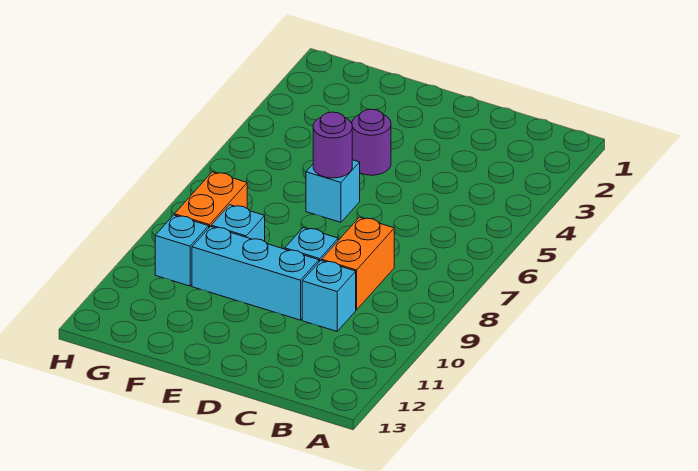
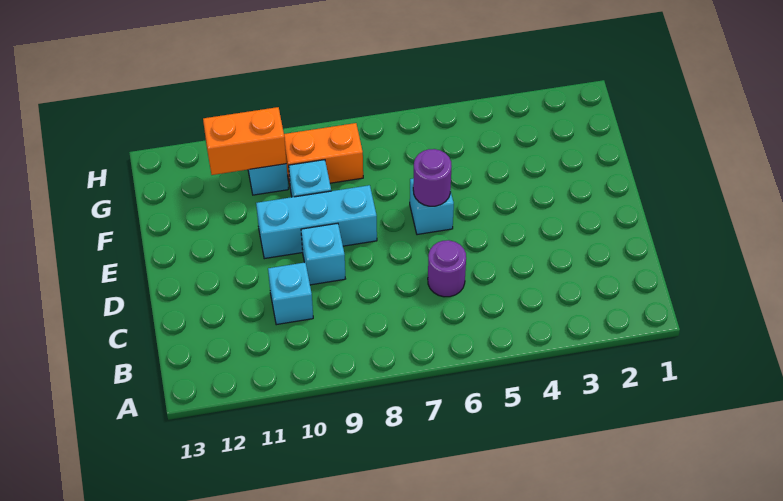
orange brick C8:C9 level 1 -> orange brick G10:G11 level 2
cyan brick D10:F10 level 1 -> cyan brick E8:E10 level 1
purple round brick E4 level 1 -> purple round brick C6 level 1

